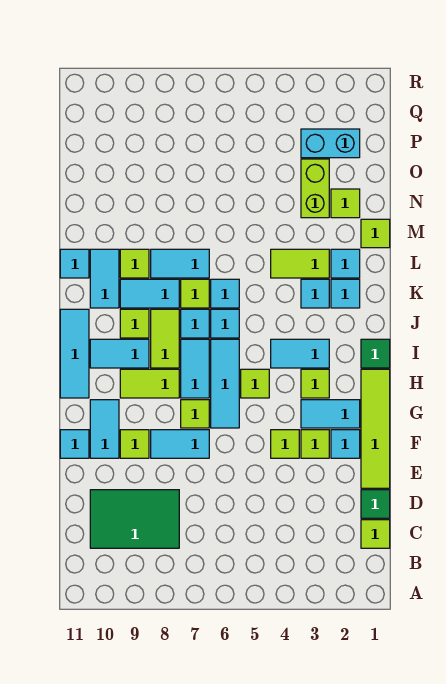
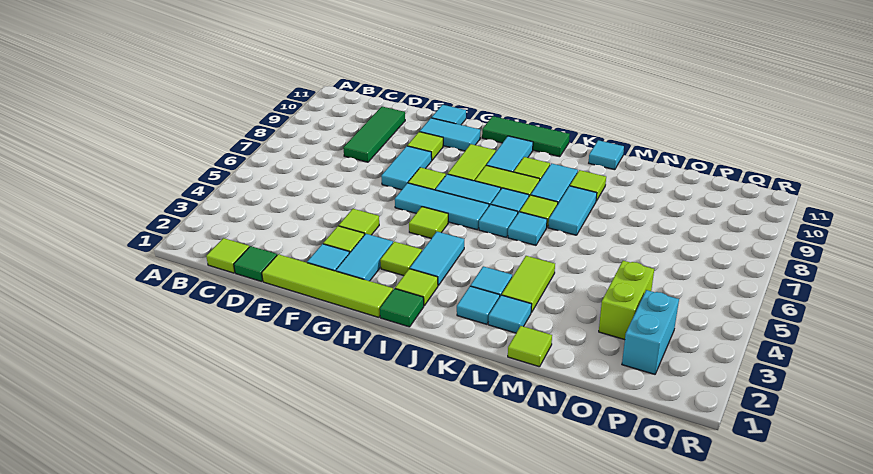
green tile C8:D10 level 1 -> green tile D8:D10 level 1
cyan tile H11:J11 level 1 -> green tile H11:J11 level 1
cyan tile K10:L10 level 1 -> none
lime tile N2 level 1 -> lime tile I2 level 1
lime brick N3:O3 level 1 -> lime brick O3:O4 level 1

